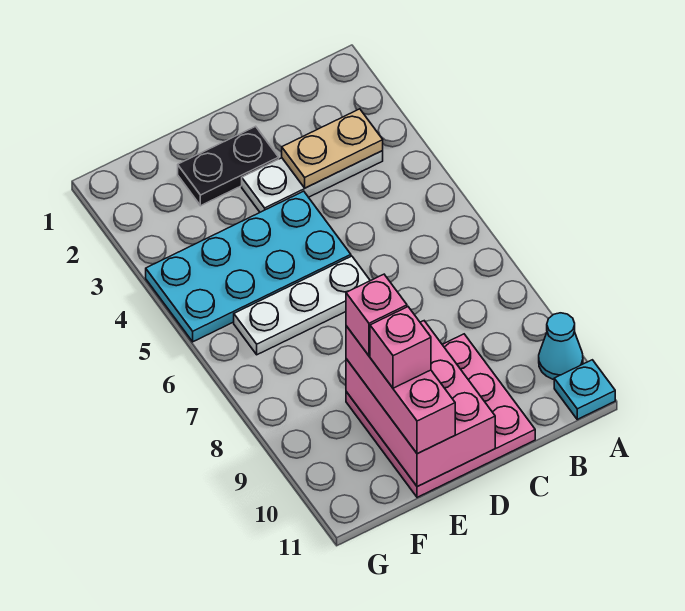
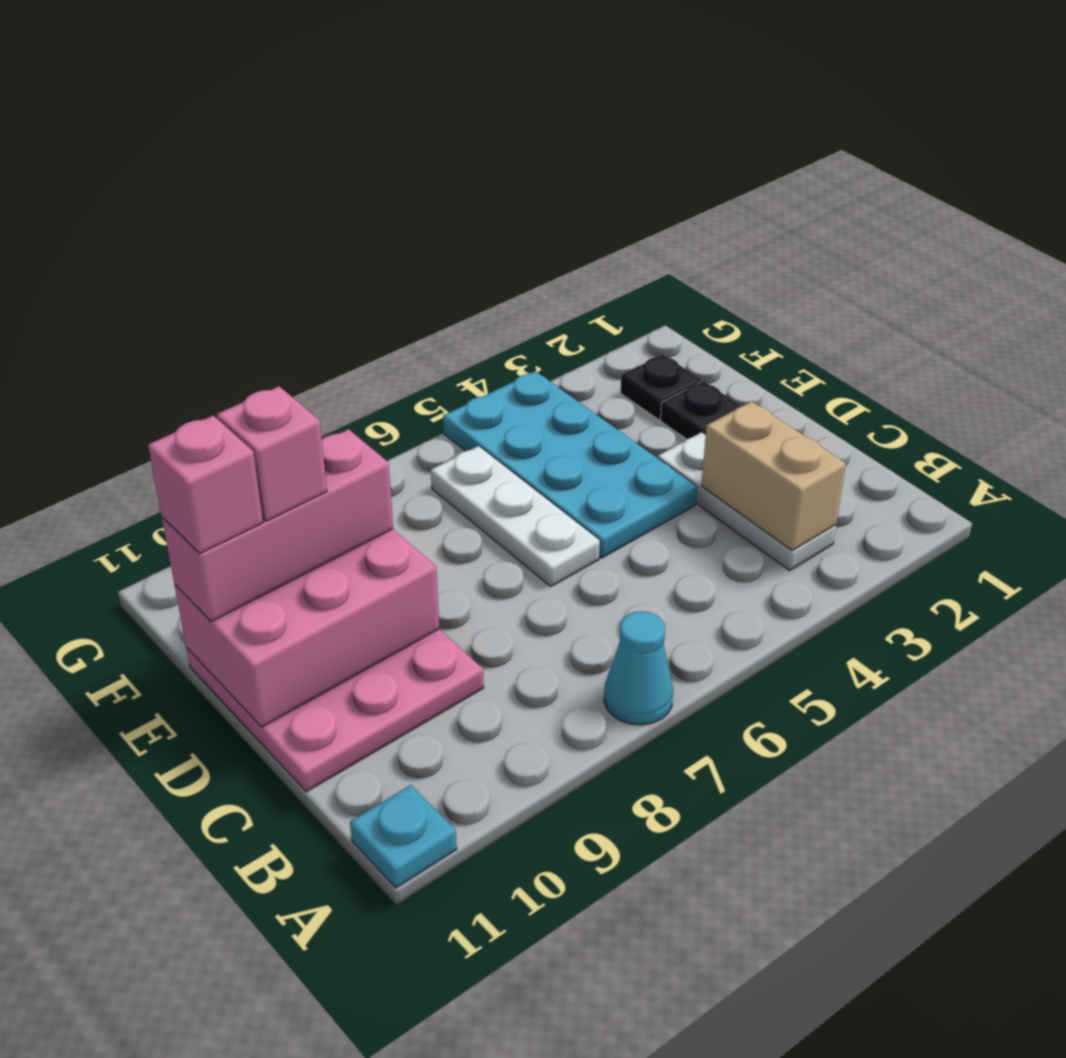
cyan cone A10 level 1 -> cyan cone A7 level 1
tan plate B3:C3 level 2 -> tan brick B3:C3 level 2
pink brick E9 level 4 -> pink brick E11 level 4
none -> black plate F2 level 1

